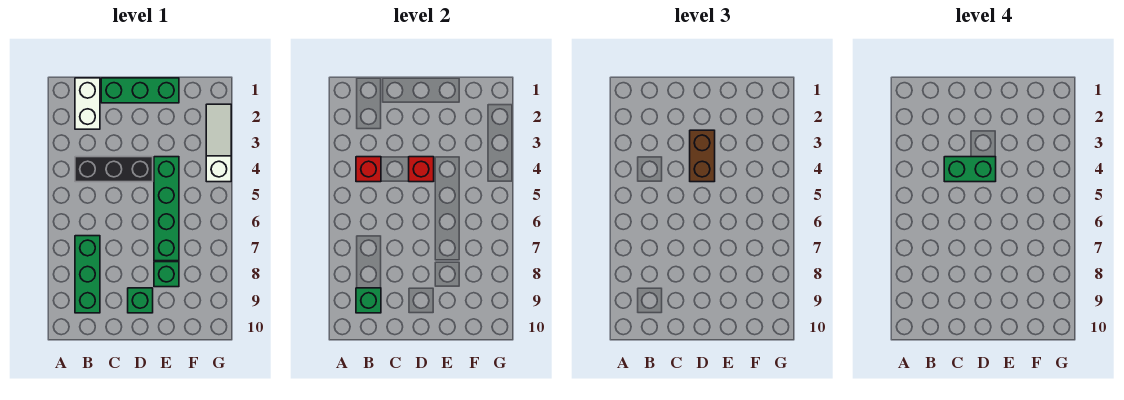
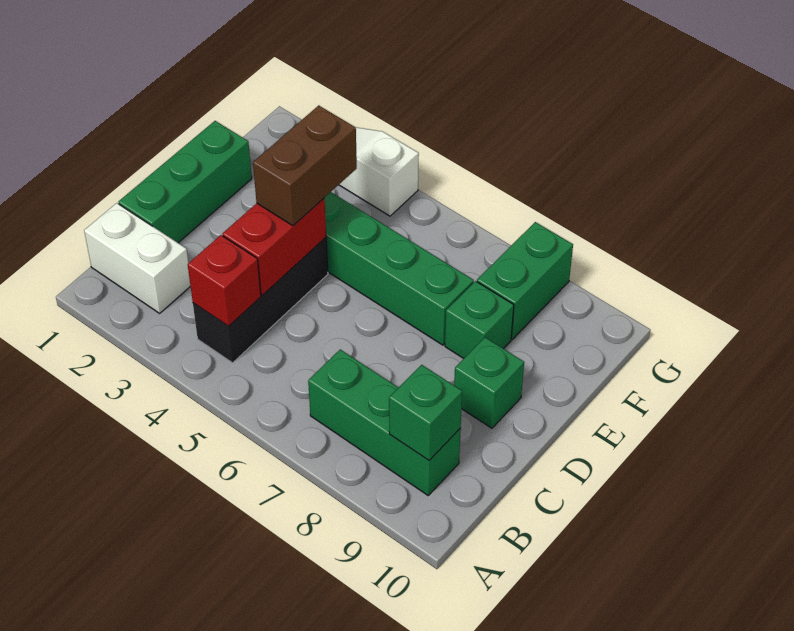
green brick C4:D4 level 4 -> green brick F8:G8 level 1
brown brick D3:D4 level 3 -> brown brick D4:E4 level 3
red brick D4 level 2 -> red brick C4:D4 level 2

